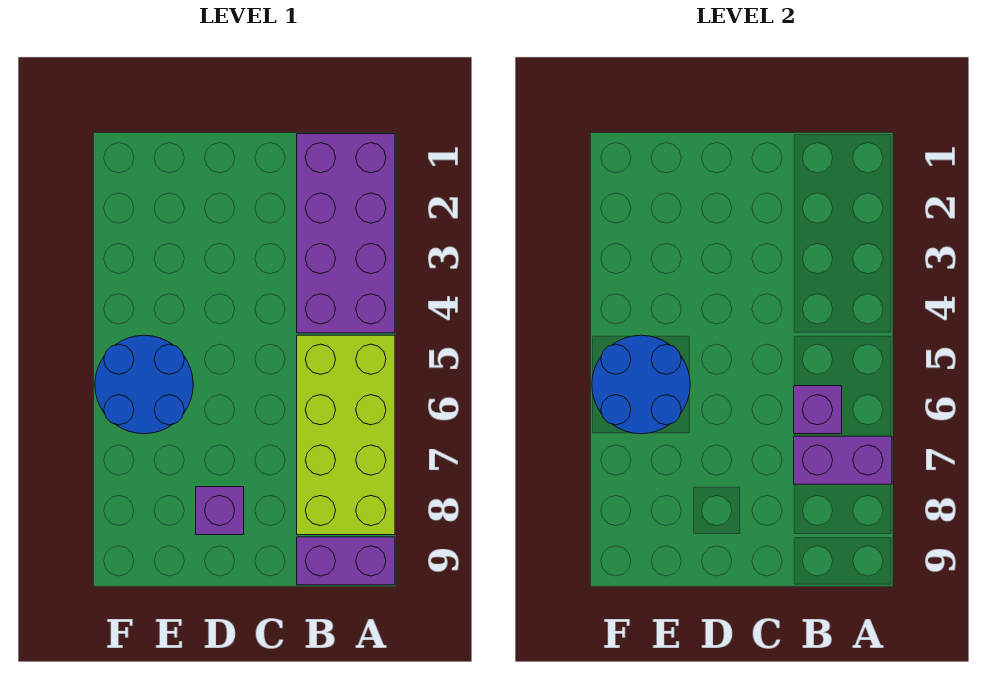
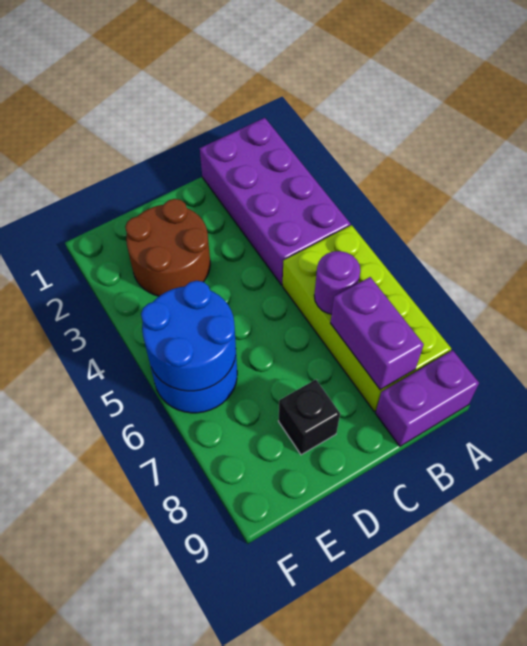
purple brick A7:B7 level 2 -> purple brick B7:B8 level 2
purple brick B6 level 2 -> purple round brick B6 level 2
none -> brown round brick D2:E3 level 1
purple brick D8 level 1 -> black brick D8 level 1

